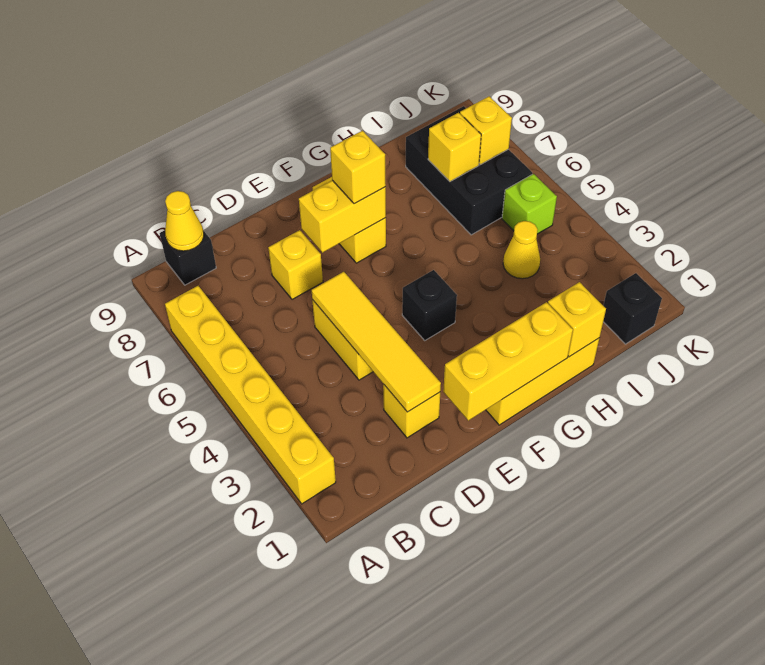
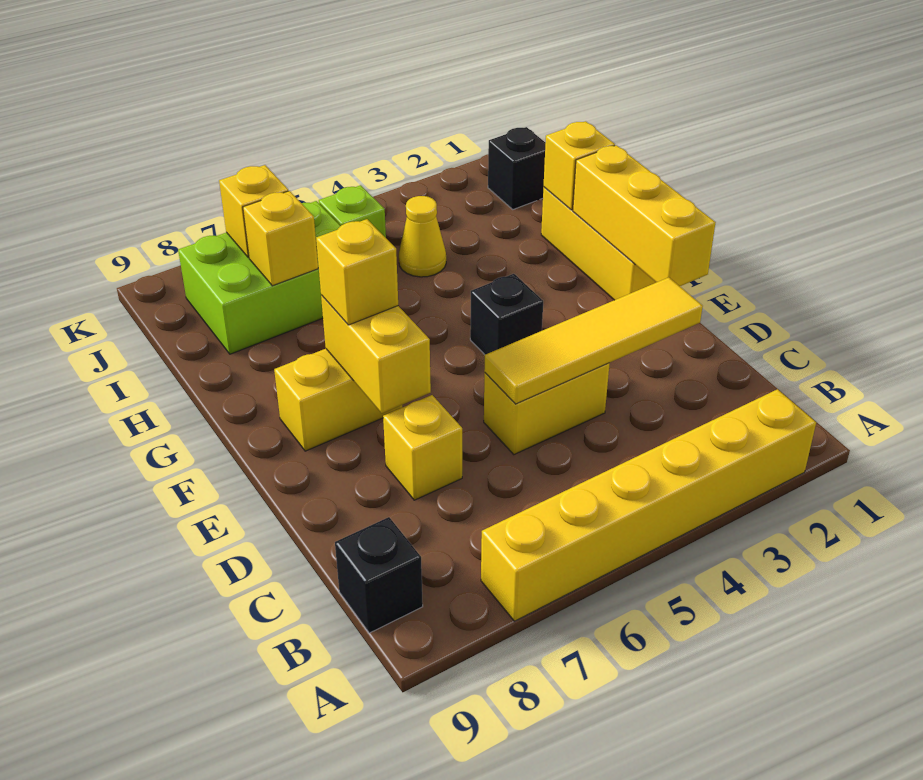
yellow cone B9 level 2 -> none
yellow brick D2 level 1 -> none
black brick I6:J8 level 1 -> lime brick I6:J8 level 1

